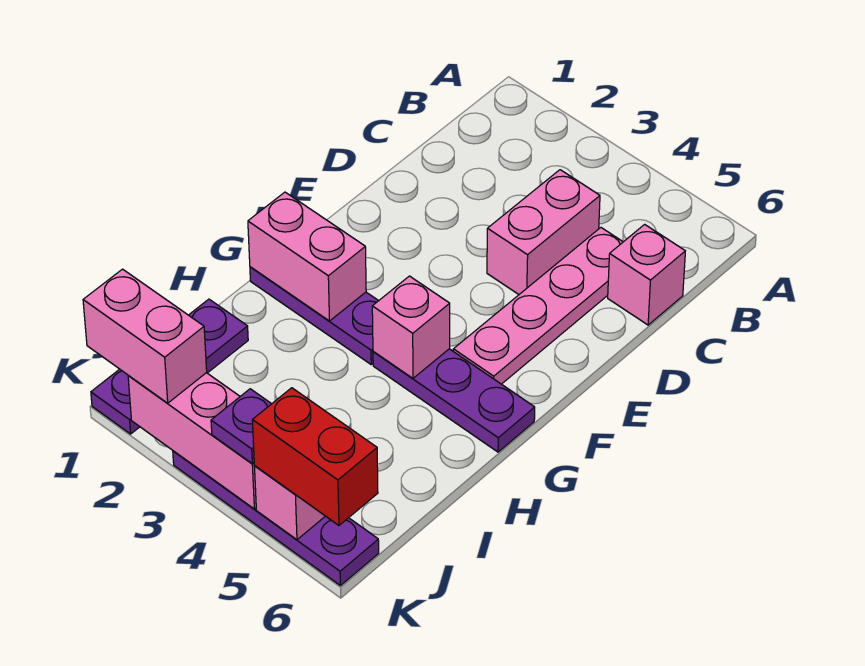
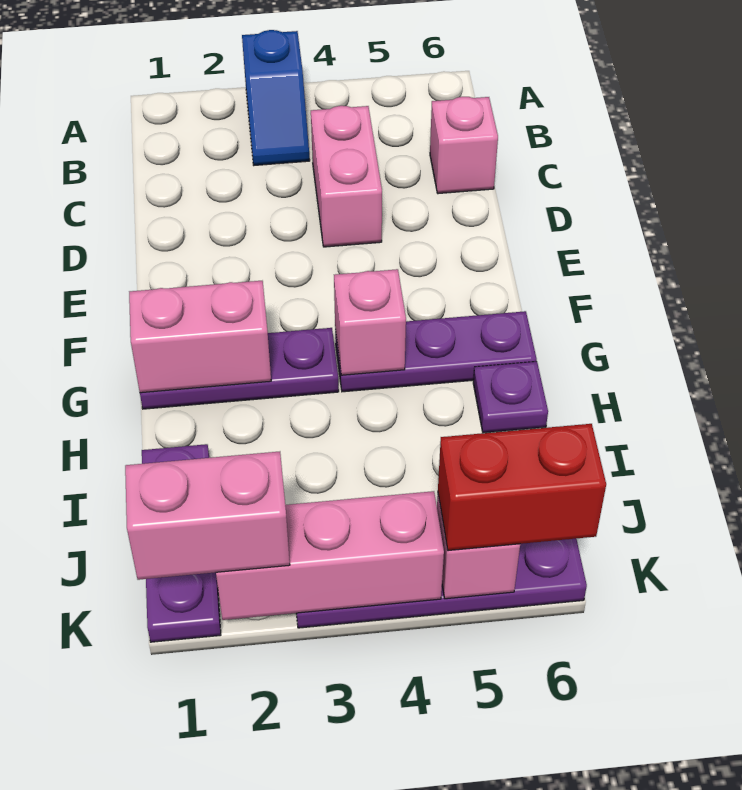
none -> blue slope A3:B3 level 1 top A
pink plate C5:F5 level 1 -> none
purple plate K4 level 3 -> purple plate H6 level 1

